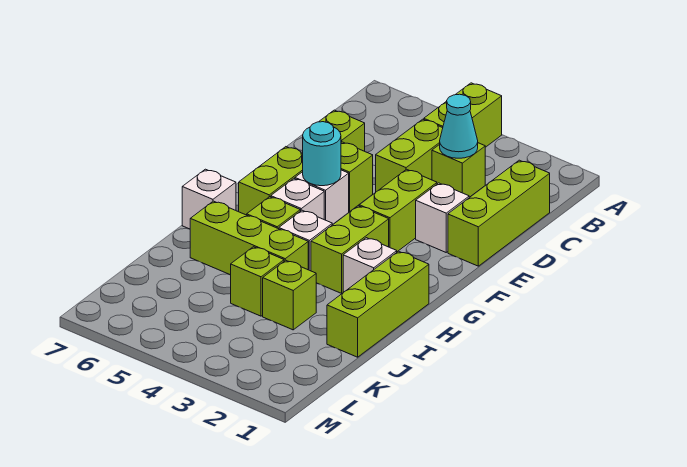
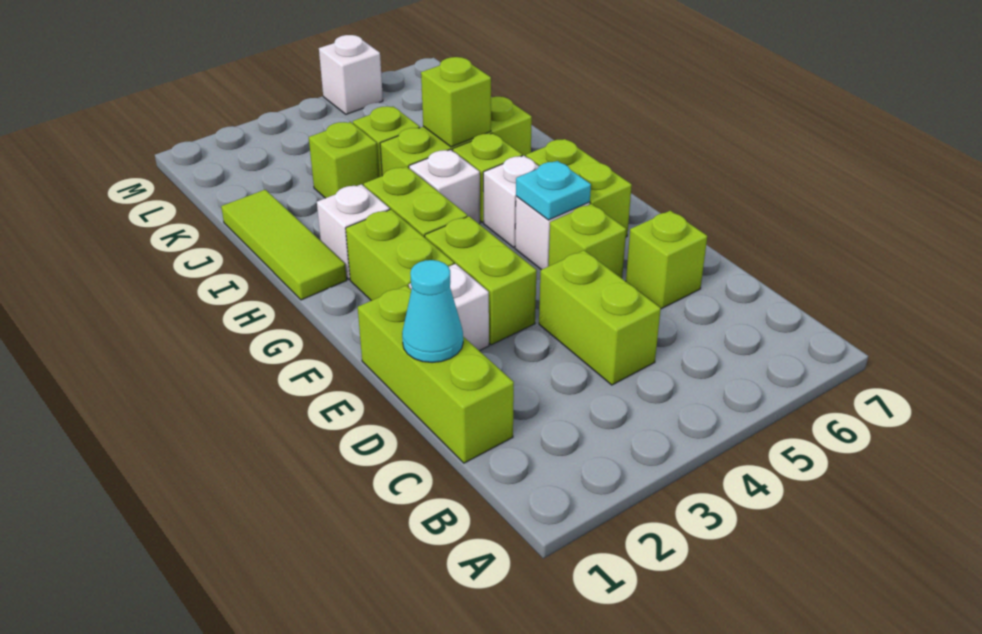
lime brick A4:B4 level 1 -> lime brick F2:G2 level 1
lime brick C3 level 1 -> lime brick I5 level 2
cyan cone C3 level 2 -> cyan cone D1 level 2
cyan round brick F5 level 2 -> cyan plate F5 level 2
lime brick H1:J1 level 1 -> lime tile H1:J1 level 1
white brick H7 level 1 -> white brick M5 level 1

